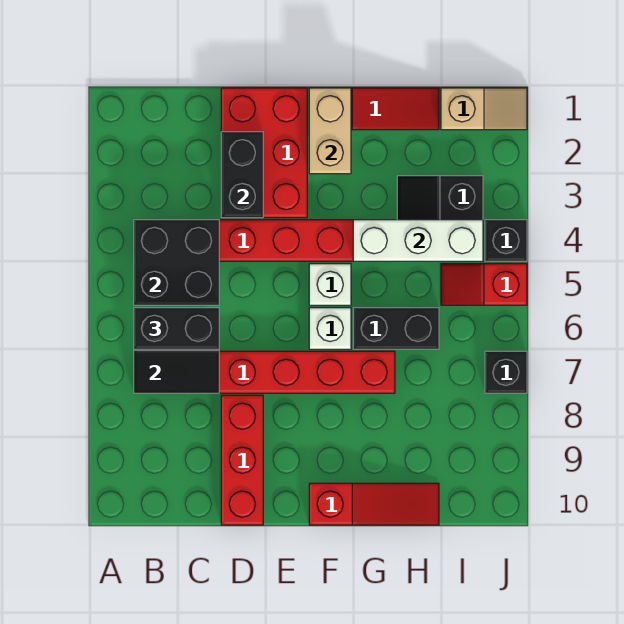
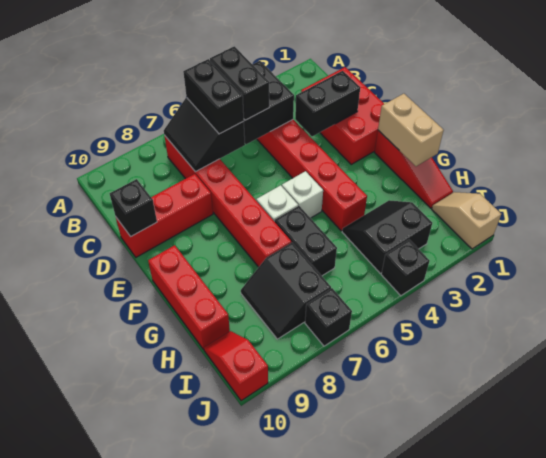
none -> black brick B5:C5 level 3
red brick D1:E3 level 1 -> red brick C1:E2 level 1
none -> black brick D10 level 2
tan brick F1:F2 level 2 -> tan brick F1:G1 level 2
red slope F10:H10 level 1 top F -> red brick F10:H10 level 1
white brick G4:I4 level 2 -> none
none -> black slope H7:I8 level 1 top 7
tan slope I1:J1 level 1 top I -> tan slope I1:J1 level 1 top J
red slope I5:J5 level 1 top J -> red slope I10:J10 level 1 top J

